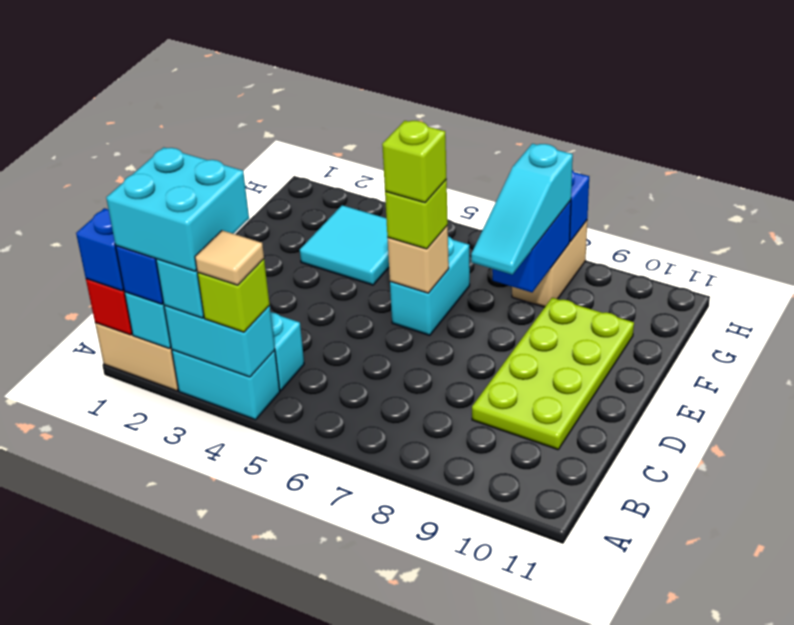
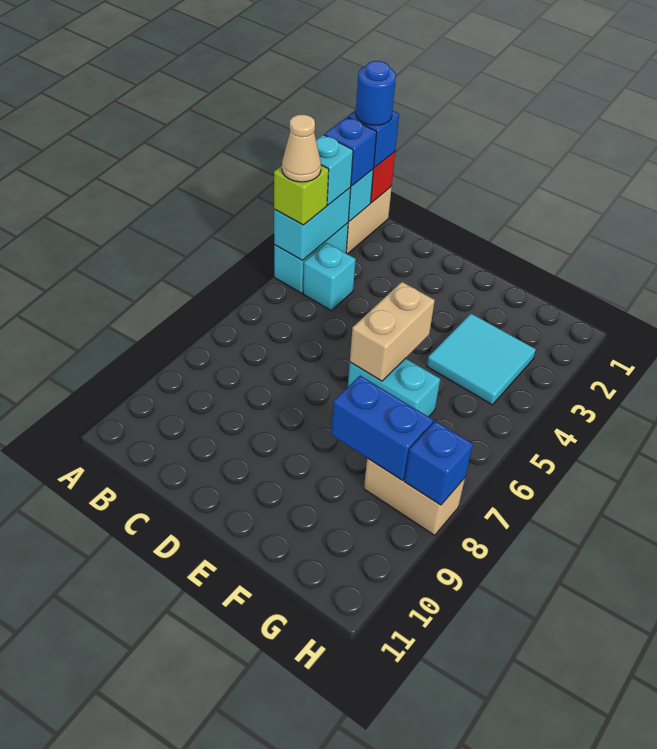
none -> blue round brick A1 level 4
cyan brick A2:B3 level 4 -> none
tan tile A4 level 4 -> tan cone A4 level 4
lime plate C9:F10 level 1 -> none
tan brick E6 level 2 -> tan brick E5:E6 level 2
lime brick E6 level 3 -> none
lime brick E6 level 4 -> none
cyan slope E8:G8 level 3 top G -> none

